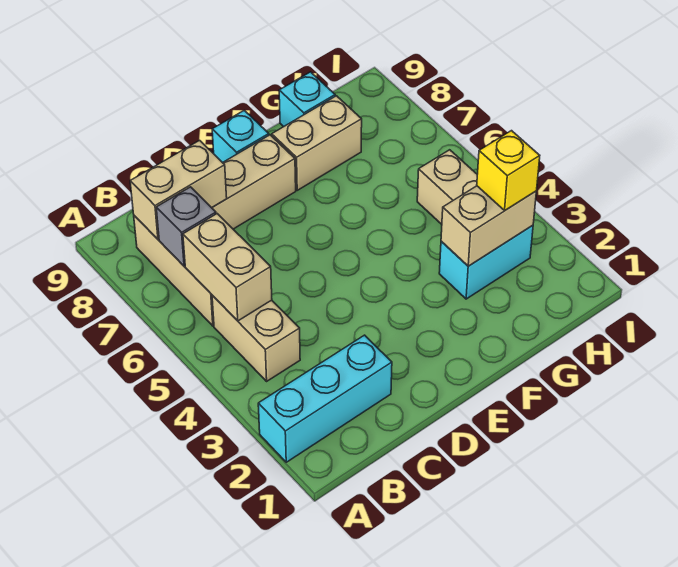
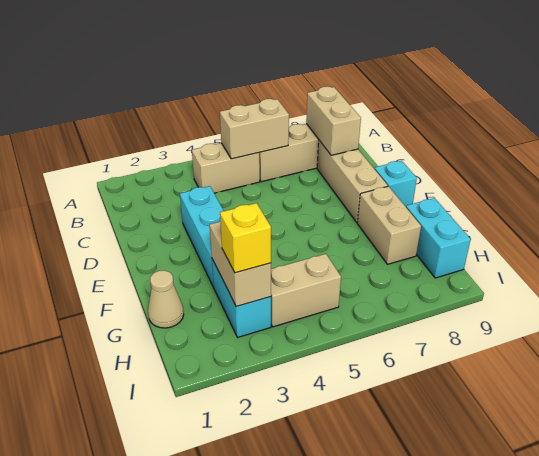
cyan brick A2:C2 level 1 -> cyan brick D3:F3 level 1
grey brick B7 level 2 -> none
none -> tan cone G1 level 1
cyan brick G9 level 1 -> cyan brick G9:H9 level 1

